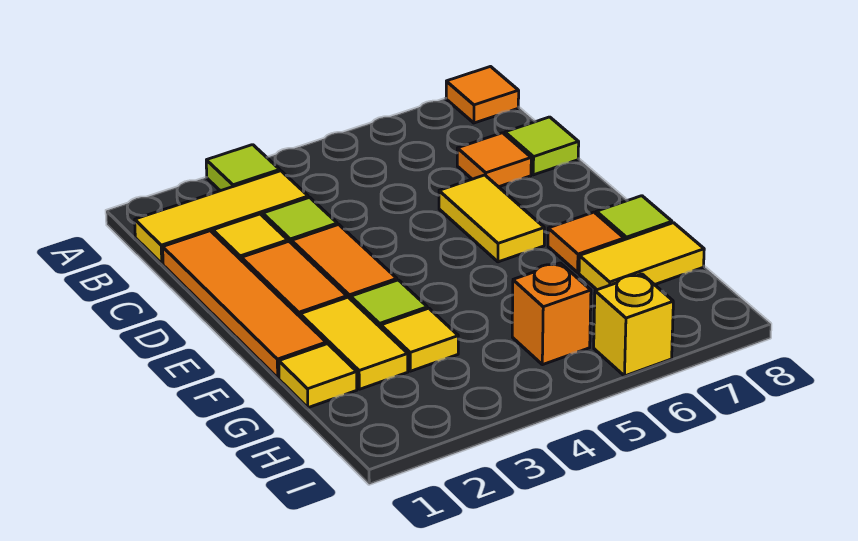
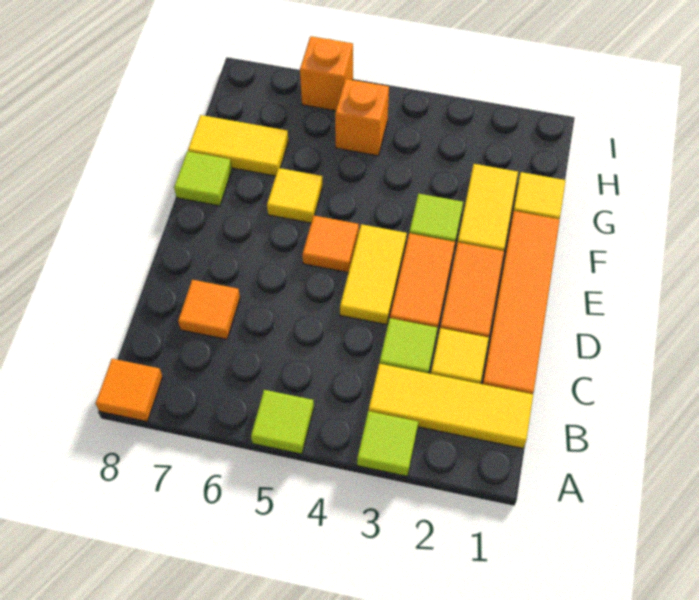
lime tile C8 level 1 -> lime tile A5 level 1
yellow tile D6:E6 level 1 -> yellow tile D4:E4 level 1
orange tile F7 level 1 -> orange tile E5 level 1
yellow tile G3 level 1 -> yellow tile F6 level 1
yellow brick I6 level 1 -> orange brick I6 level 1

